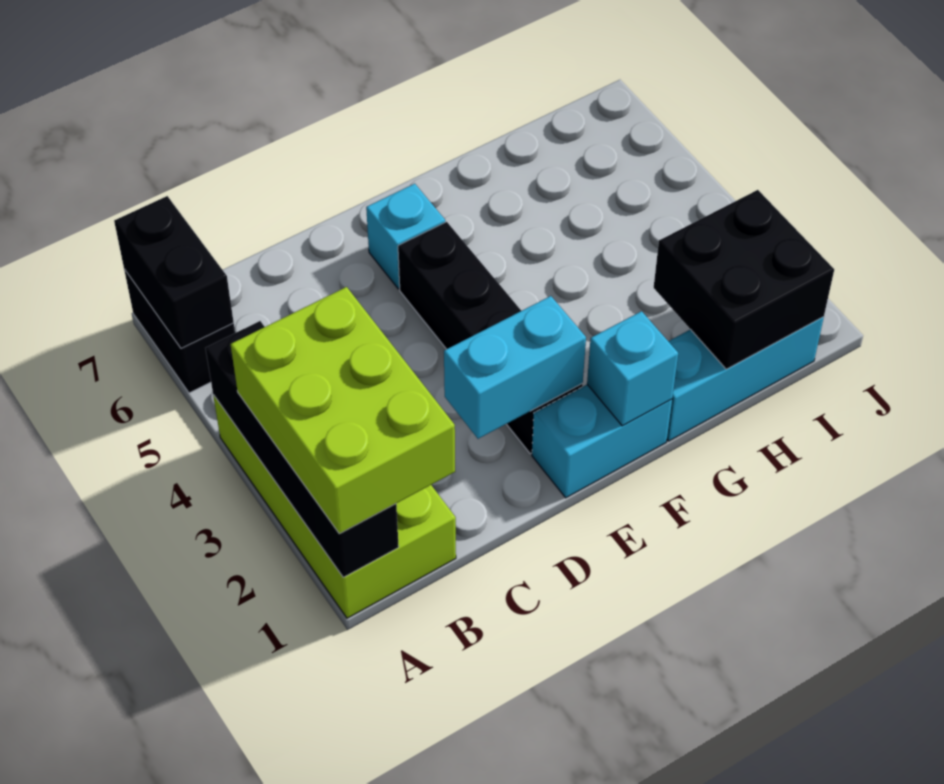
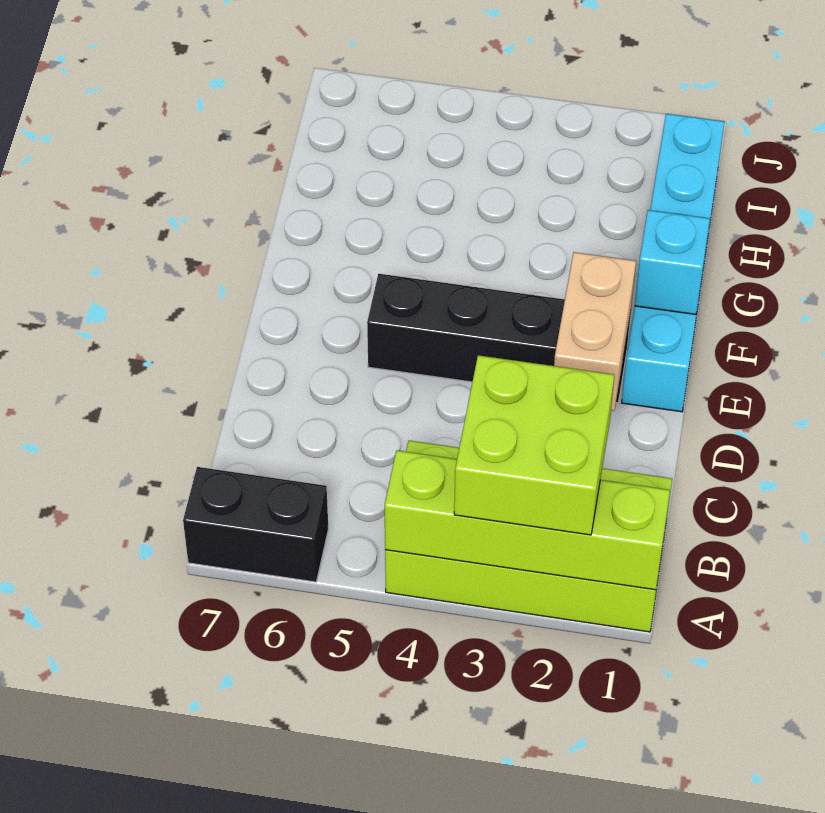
black brick A1:A4 level 2 -> lime brick A1:A4 level 2
lime brick A1:B3 level 3 -> lime brick A2:B3 level 3
black brick A6:A7 level 2 -> none
cyan brick D2:E2 level 2 -> tan brick D2:E2 level 2
cyan brick E6 level 1 -> none
black brick H1:I2 level 2 -> none

